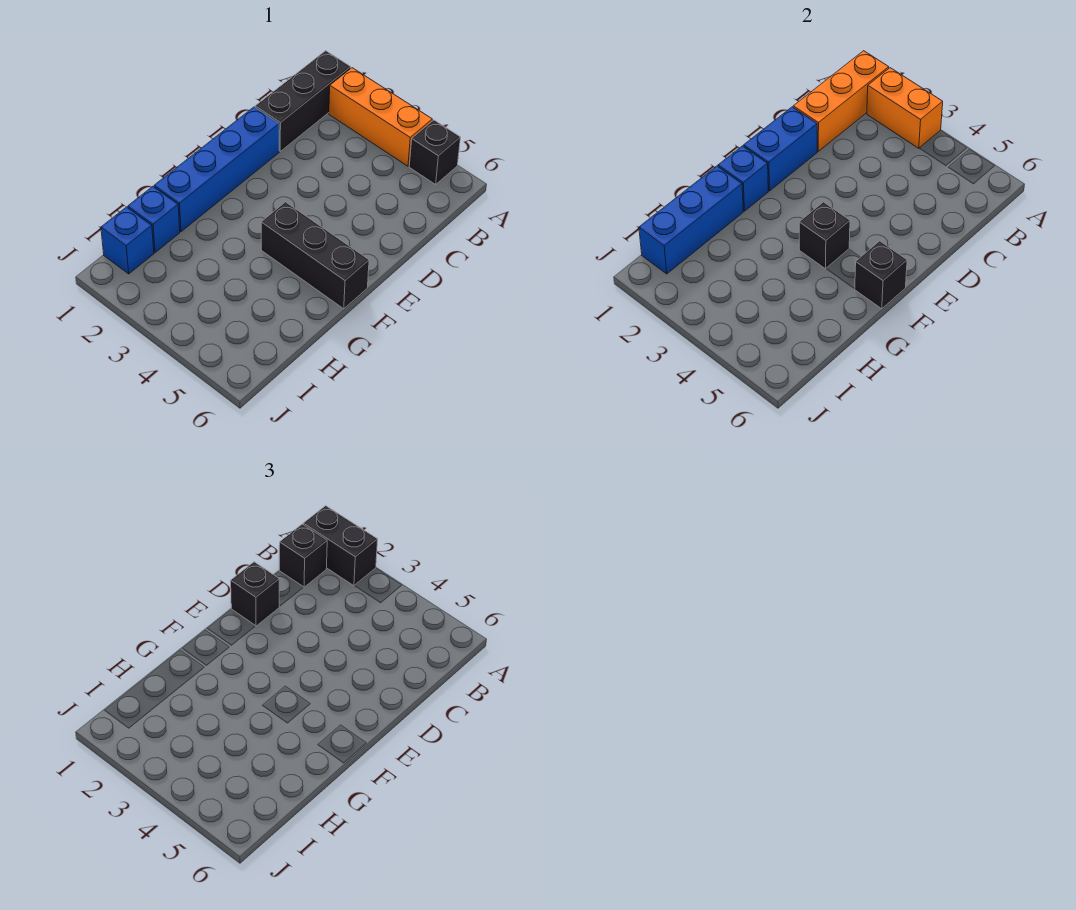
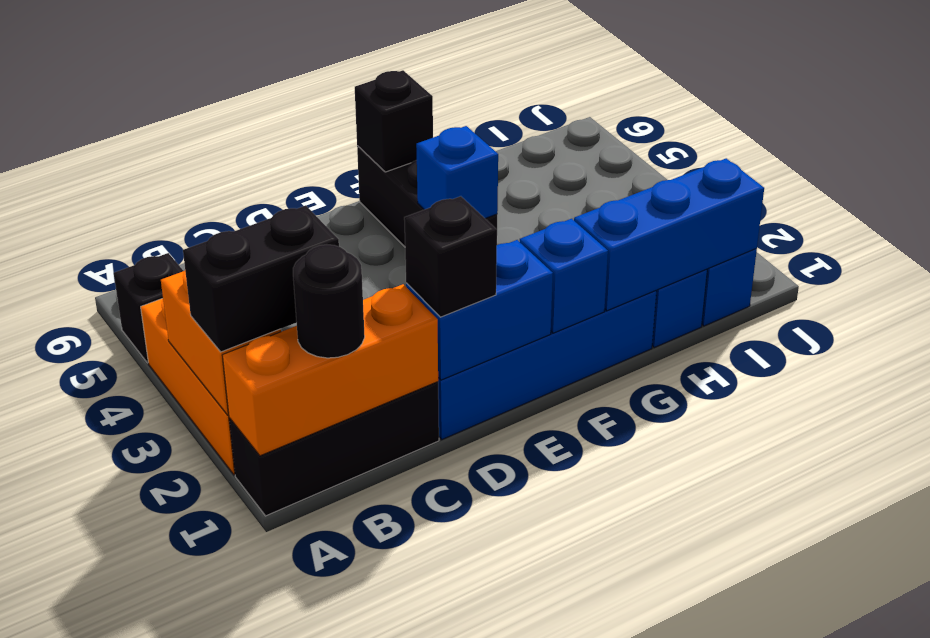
black brick A1:A2 level 3 -> black brick A2:B2 level 3
black brick B1 level 3 -> black round brick B1 level 3
black brick F4 level 2 -> blue brick F4 level 2

